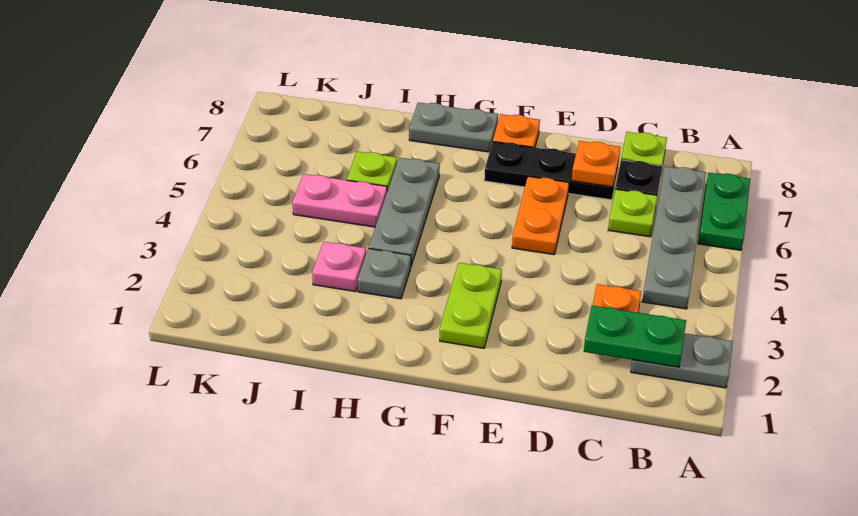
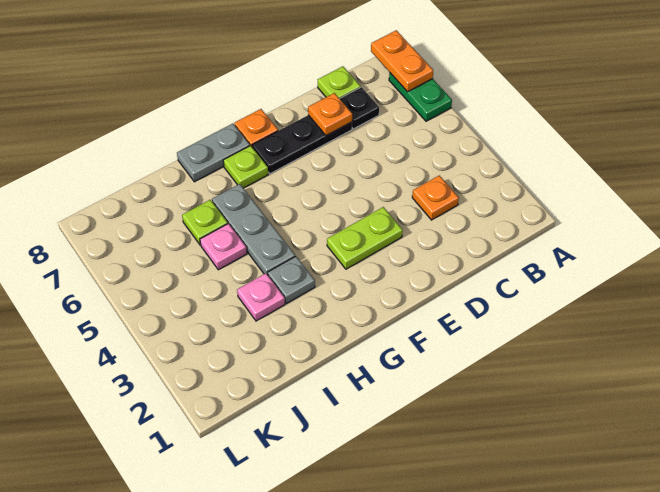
grey plate A2:B2 level 1 -> none
green plate B2:C2 level 2 -> none
grey plate B4:B7 level 1 -> none
lime plate C6 level 1 -> lime plate G7 level 1
orange plate E5:E6 level 1 -> orange plate A7:A8 level 2
lime plate F2:F3 level 1 -> lime plate E3:F3 level 1
pink plate I5:J5 level 1 -> pink plate I5 level 1

